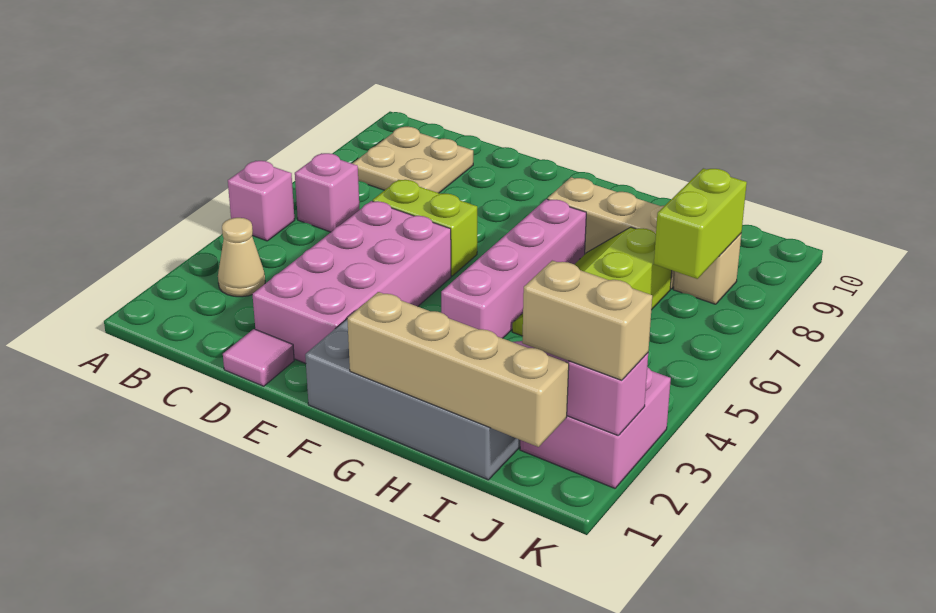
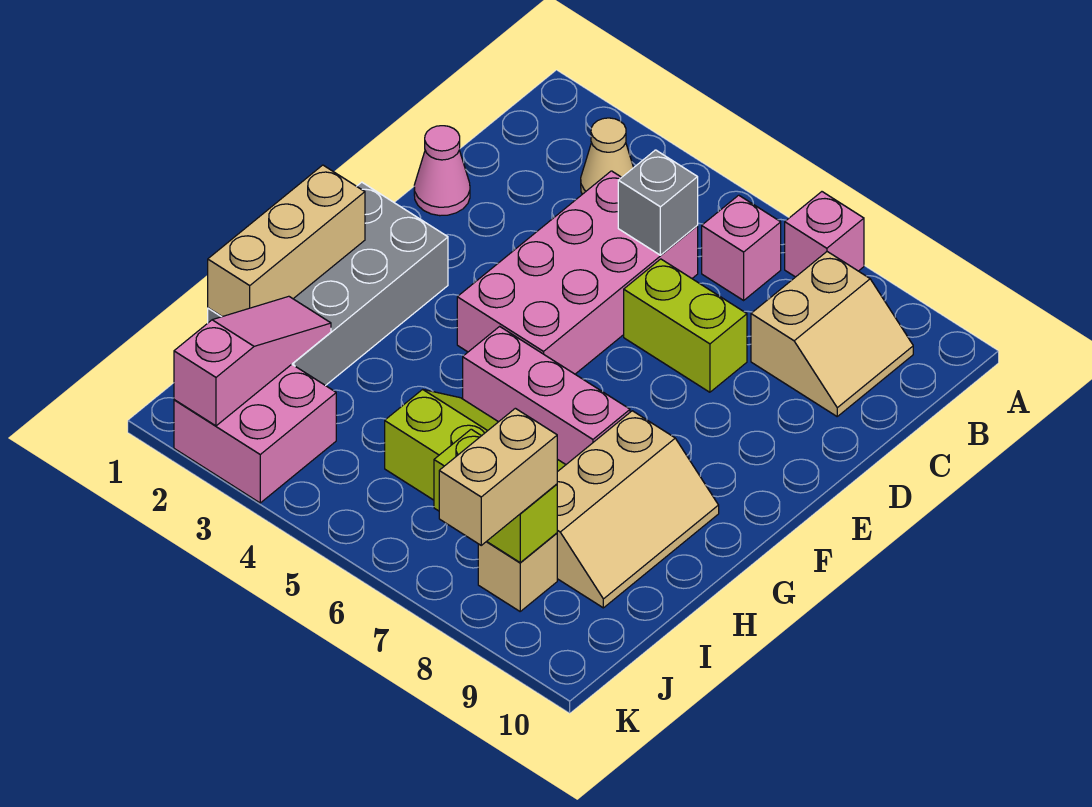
pink brick A5 level 1 -> pink brick A7 level 1
tan plate B8:C9 level 1 -> tan slope B8:C9 level 1 top 8
none -> grey brick C5 level 2
pink tile D1 level 1 -> pink cone D1 level 1
pink brick D2:E5 level 1 -> pink brick C4:F5 level 1
lime brick D6:E6 level 1 -> lime brick D6:D7 level 1
tan brick G1:J1 level 2 -> tan brick G1:I1 level 2
pink brick G4:G7 level 1 -> pink brick G5:G7 level 1
tan brick J2:K2 level 3 -> tan brick J8:K8 level 3

